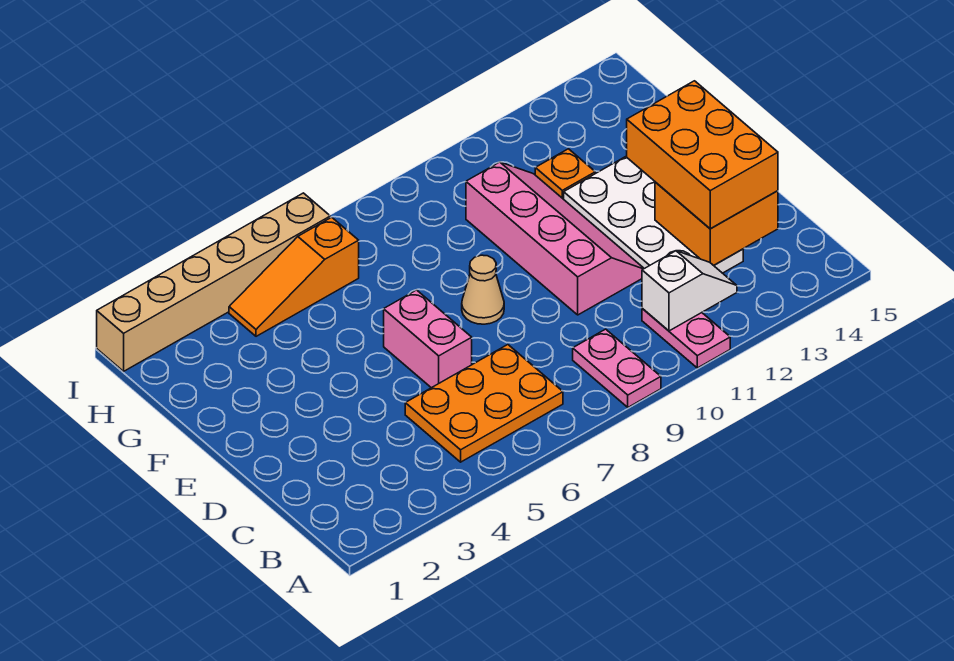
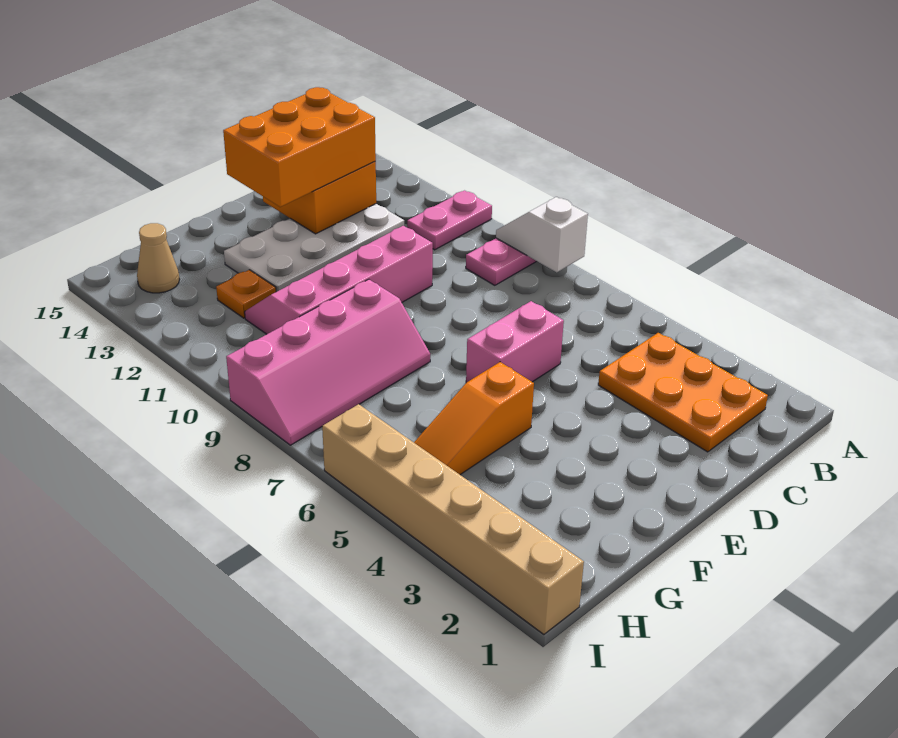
orange plate B5:C7 level 1 -> orange plate B2:C4 level 1
white slope B11:B12 level 2 top 11 -> white slope A8:A9 level 2 top 8
tan cone E8 level 1 -> tan cone H14 level 1
none -> pink slope F8:I9 level 1 top 9
orange slope H4:H6 level 1 top 6 -> orange slope F5:H5 level 1 top F

